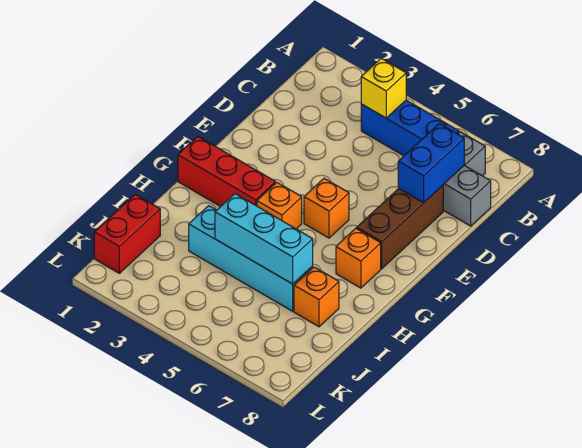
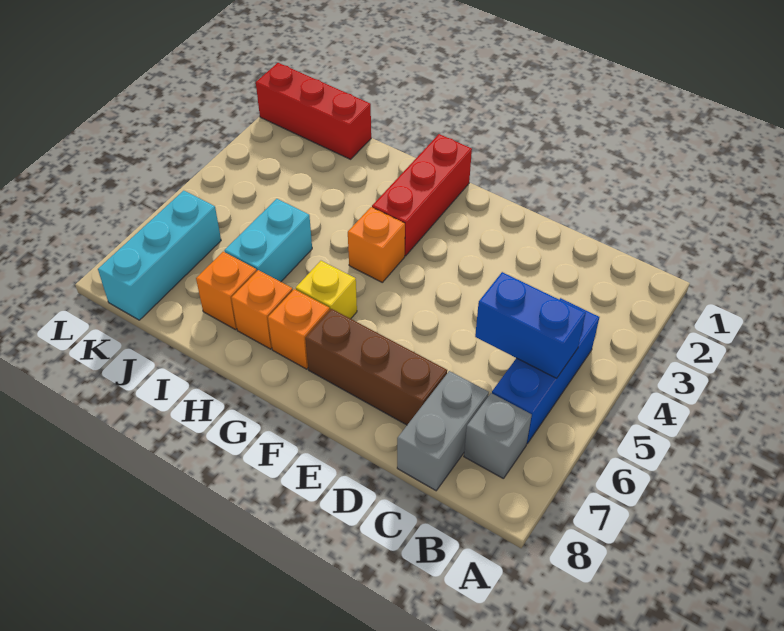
yellow brick B4 level 2 -> yellow brick G6 level 1
blue brick C7:D7 level 2 -> blue brick B5:C5 level 2
orange brick F5 level 1 -> orange brick H7 level 1
cyan brick I3:I6 level 1 -> cyan brick I5:I6 level 1
cyan brick I4:I6 level 2 -> cyan brick K6:K8 level 1
red brick J1:K1 level 1 -> red brick J1:L1 level 1

